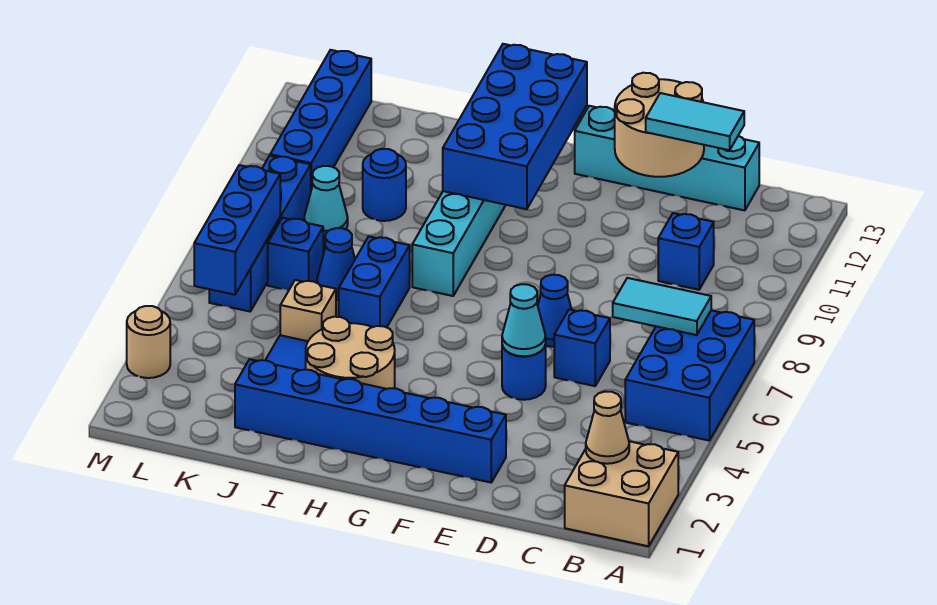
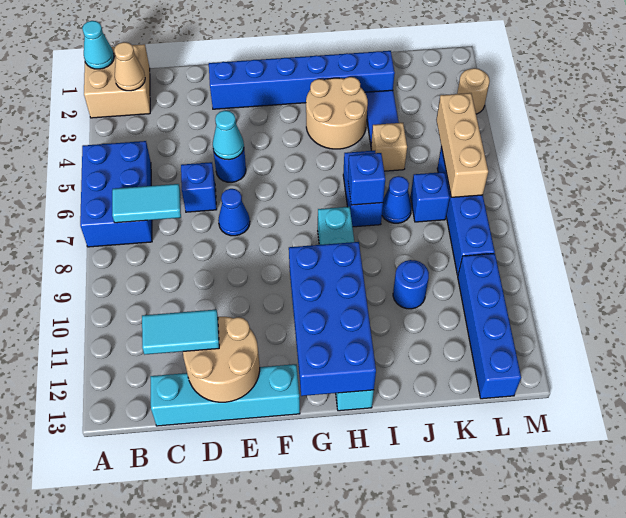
blue brick C10 level 1 -> blue brick I7 level 2
cyan cone K9 level 1 -> cyan cone A1 level 2
blue brick L5:L7 level 2 -> tan brick L5:L7 level 2

